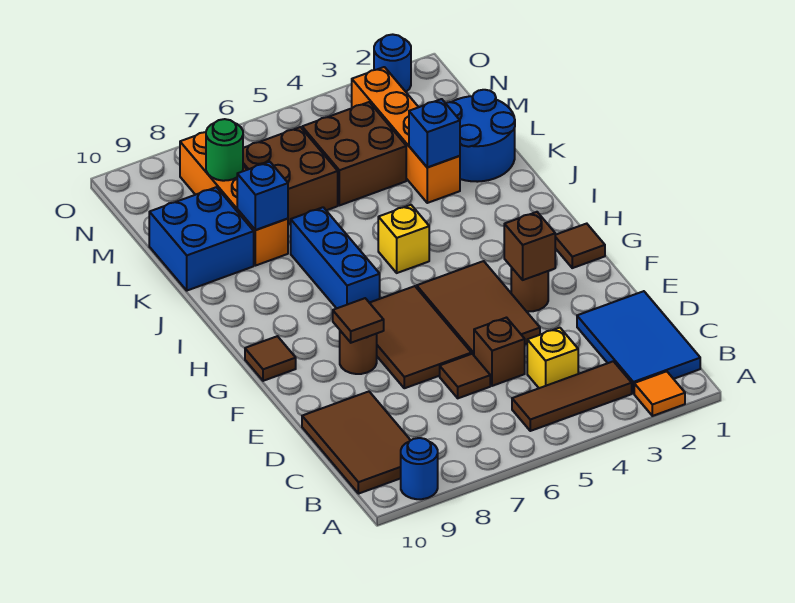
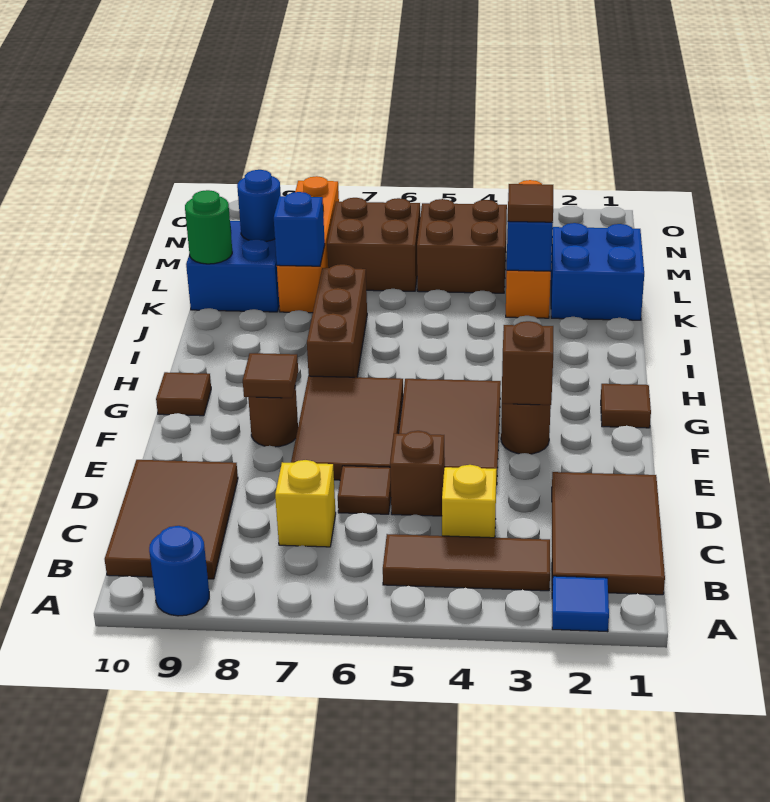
orange tile A2 level 1 -> blue tile A2 level 1
blue tile B1:D2 level 1 -> brown tile B1:D2 level 1
blue brick H7:J7 level 1 -> brown brick H7:J7 level 1
yellow brick I5 level 1 -> yellow brick C7 level 1
blue round brick K1:L2 level 1 -> blue brick K1:L2 level 1
none -> brown tile K3 level 3
green round brick M8 level 2 -> green round brick K10 level 2
blue round brick O2 level 1 -> blue round brick L9 level 2

